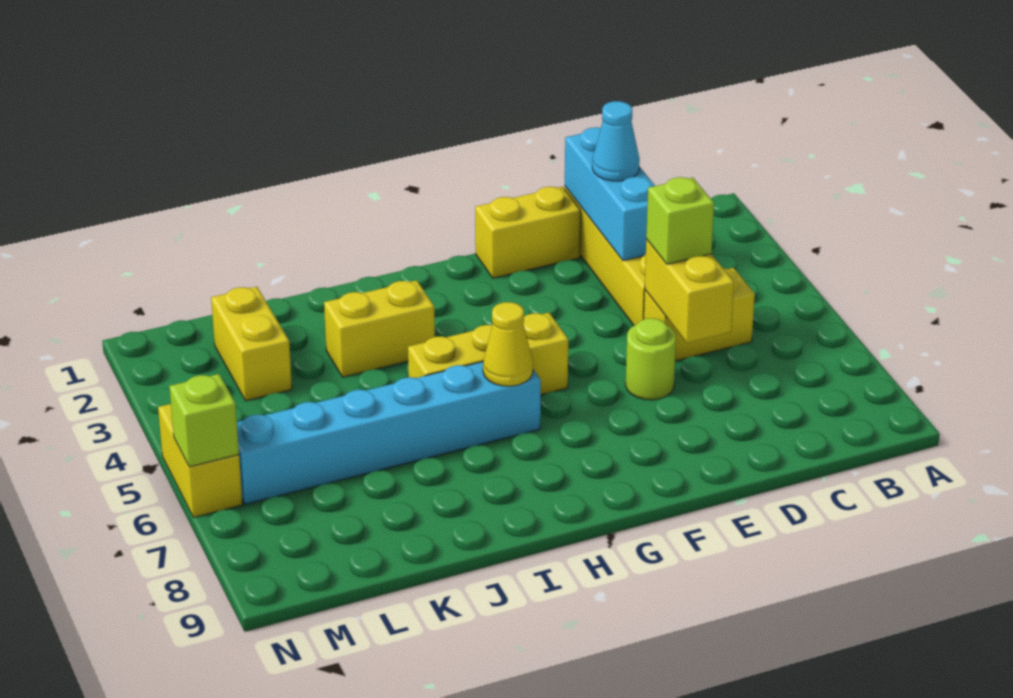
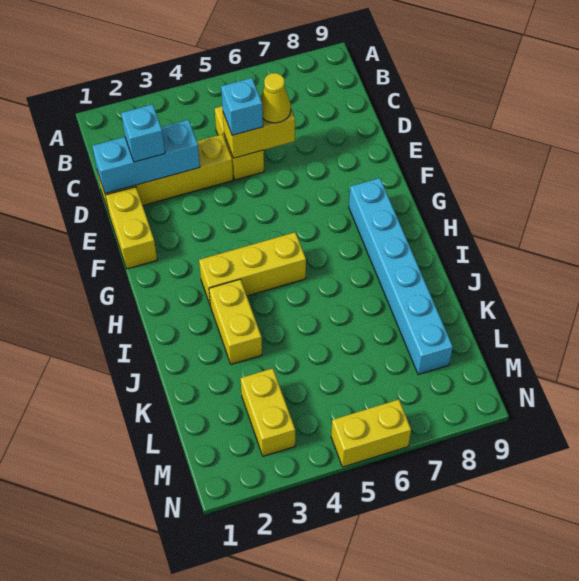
cyan cone D2 level 3 -> cyan brick D2 level 3
lime brick D5 level 3 -> cyan brick D5 level 3
lime round brick E6 level 1 -> none
yellow brick G5:I5 level 1 -> yellow brick H3:H5 level 1
cyan brick H6:M6 level 1 -> cyan brick G8:L8 level 1
yellow cone H6 level 2 -> yellow cone D6 level 3
yellow brick L2:L3 level 1 -> yellow brick L3:M3 level 1
lime brick N6 level 2 -> none

